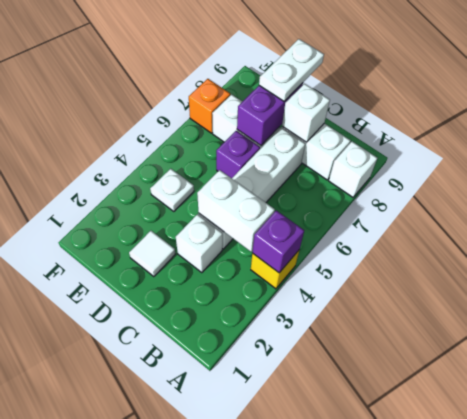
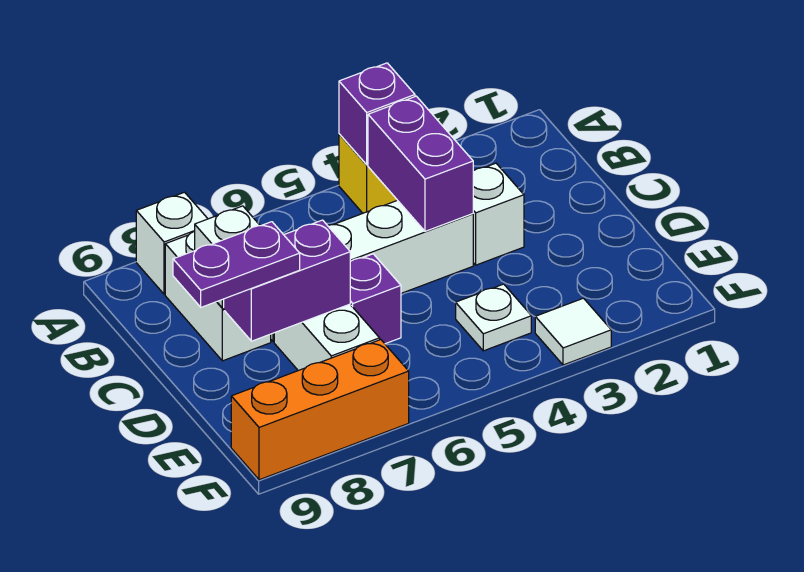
white brick B4:C4 level 2 -> purple brick B4:C4 level 2
white tile D2 level 1 -> white tile F3 level 1
white plate D8:D9 level 3 -> purple plate D8:D9 level 3
orange brick F7 level 1 -> orange brick F7:F9 level 1

